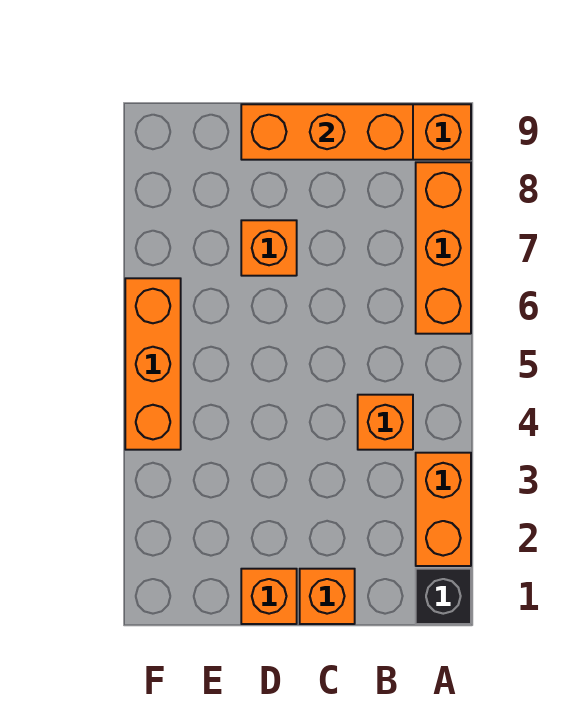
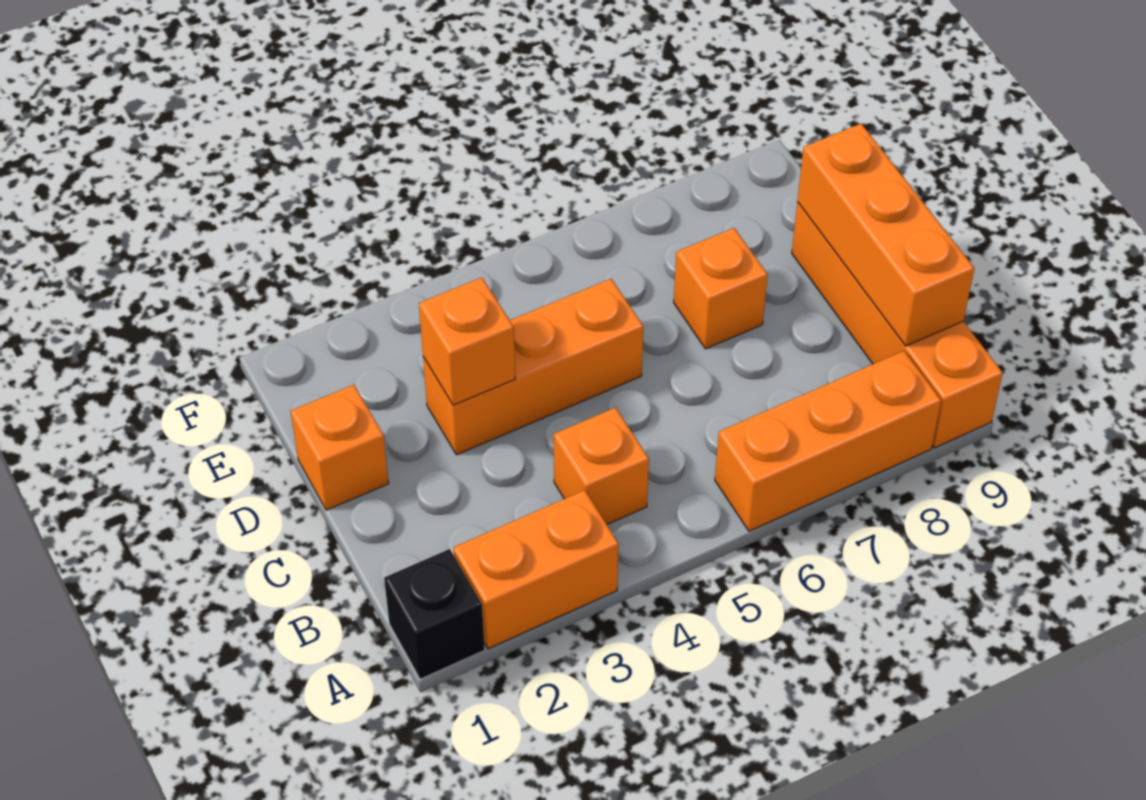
orange brick C1 level 1 -> orange brick D3 level 2
orange brick F4:F6 level 1 -> orange brick D3:D5 level 1

